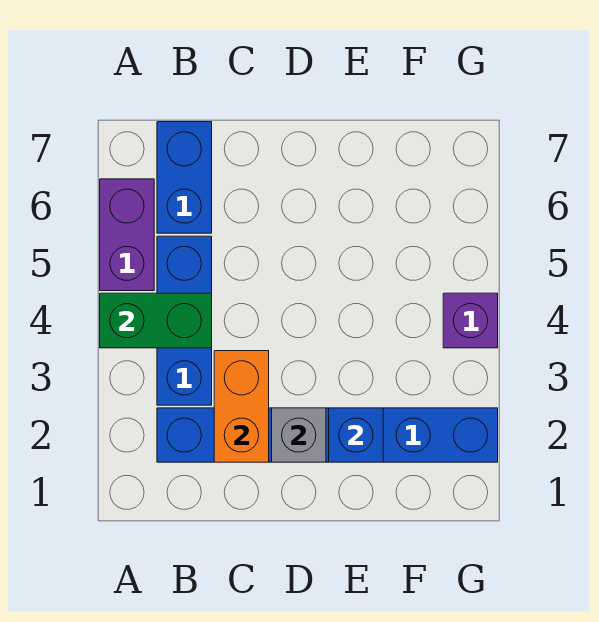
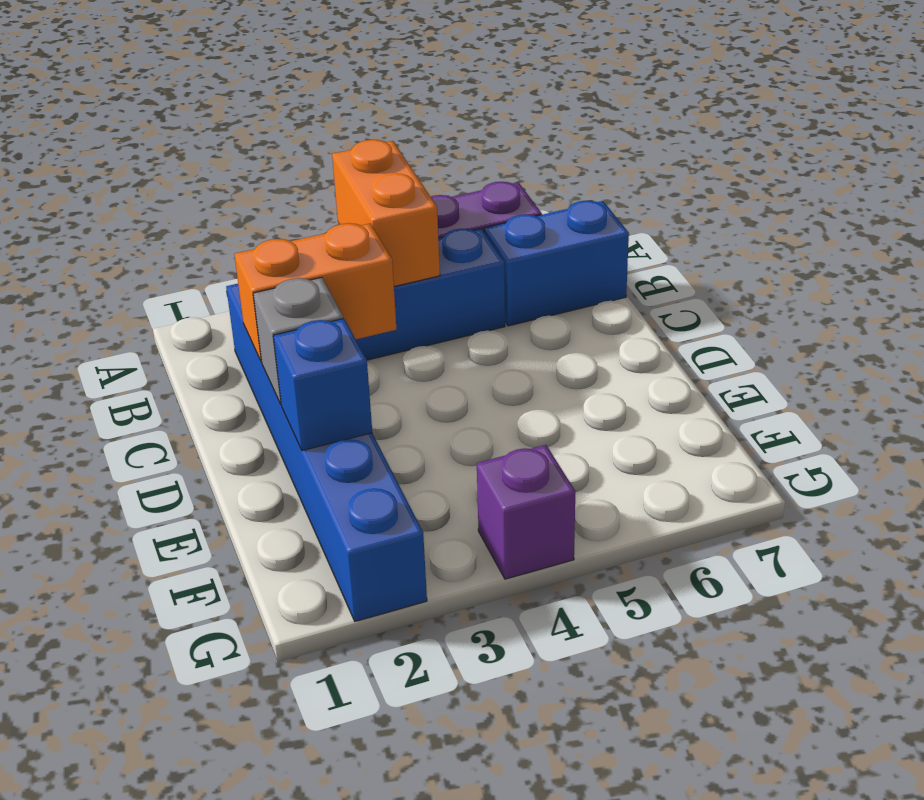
green brick A4:B4 level 2 -> orange brick A4:B4 level 2

